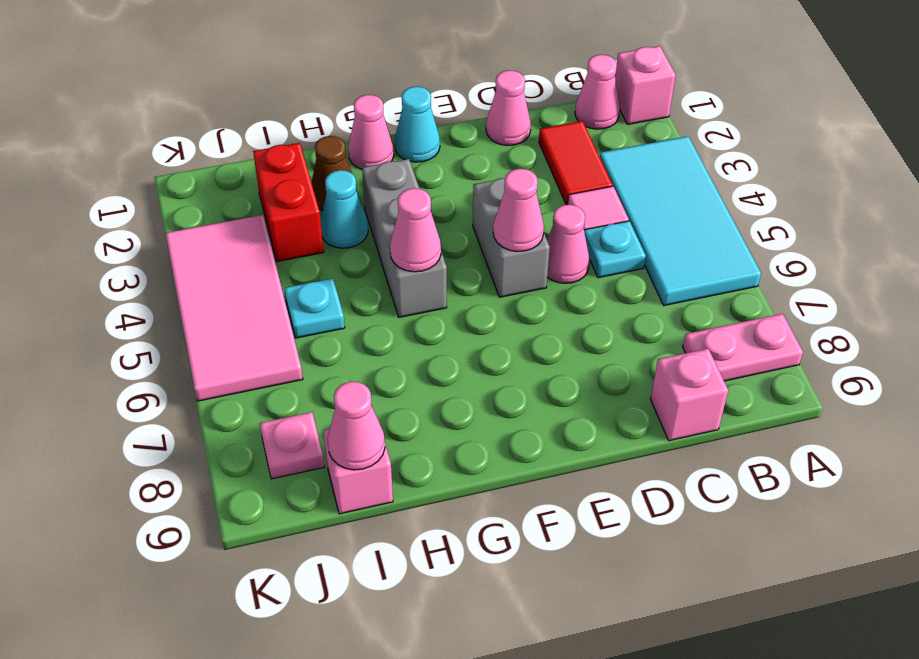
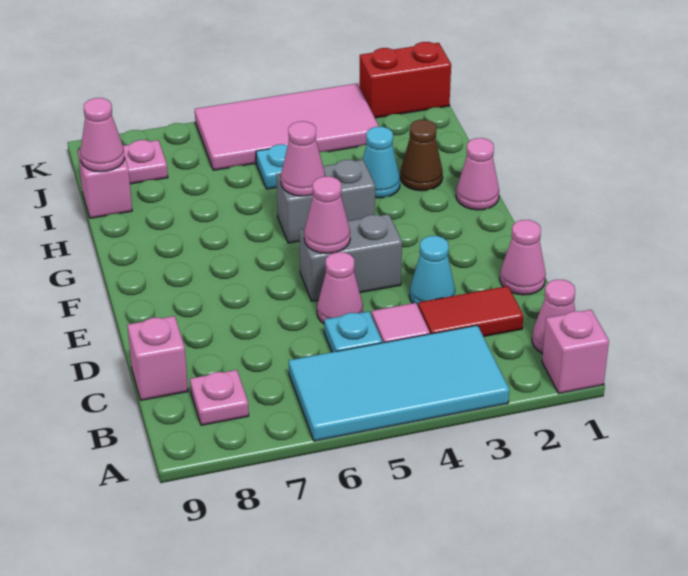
pink plate A8:B8 level 1 -> pink plate B8 level 1
cyan cone F1 level 1 -> cyan cone D3 level 1
grey brick G3:G5 level 1 -> grey brick G4:G5 level 1
red brick I2:I3 level 1 -> red brick K1:K2 level 1

